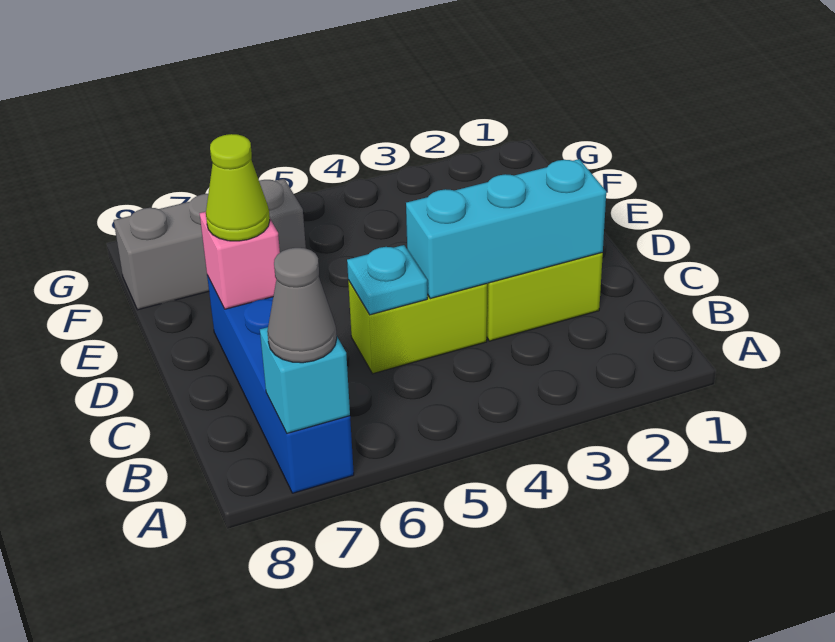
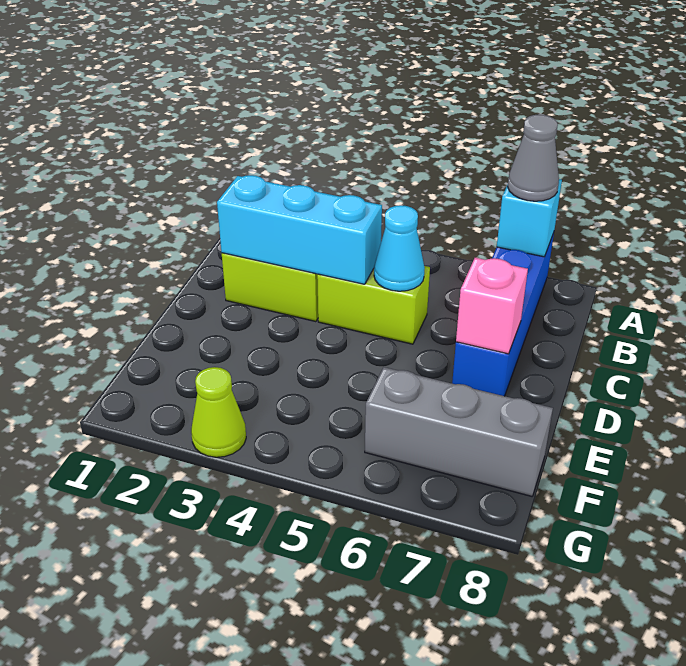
cyan plate C5 level 2 -> cyan cone C5 level 2
lime cone D7 level 3 -> lime cone G3 level 1

